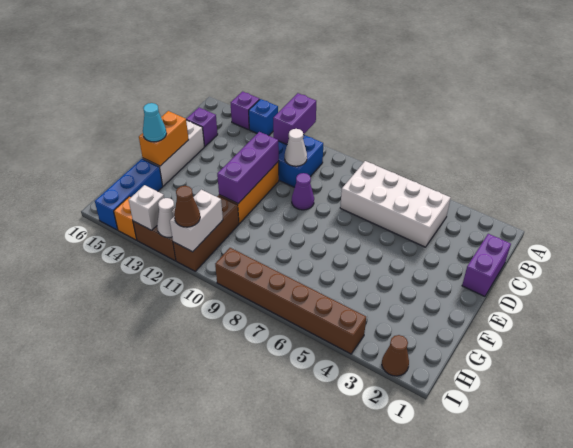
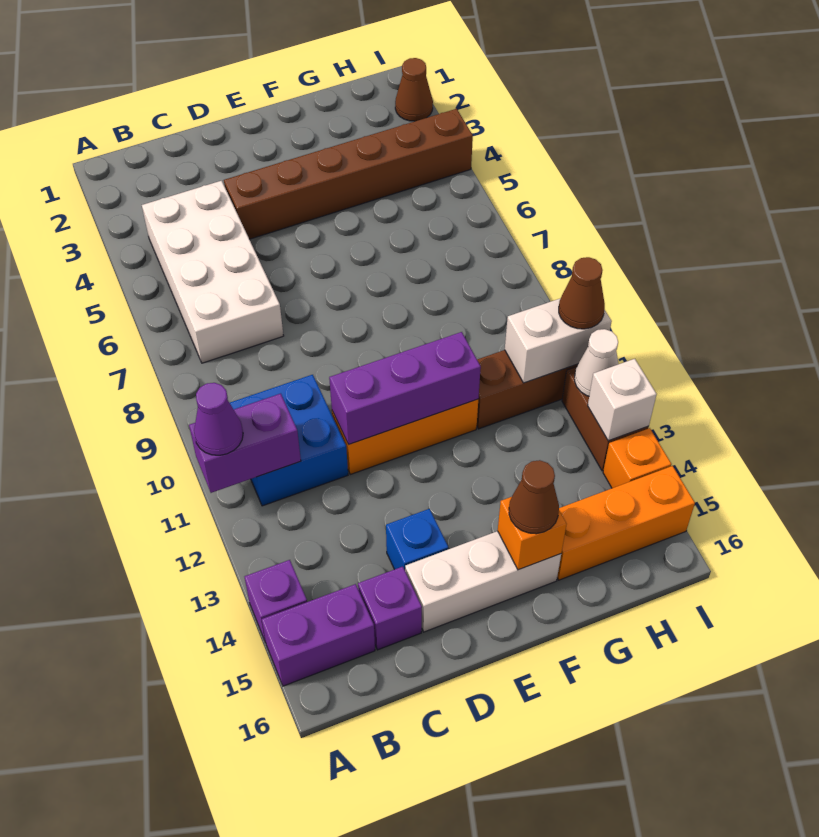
blue brick A13 level 1 -> blue brick D14 level 1
purple brick C1:D1 level 1 -> purple brick A15:B15 level 1
white cone C10 level 2 -> none
purple cone D9 level 1 -> purple cone A11 level 3
orange brick E15:F15 level 2 -> orange brick F15 level 2
cyan cone F15 level 3 -> brown cone F15 level 3
blue brick G15:I15 level 1 -> orange brick G15:I15 level 1
brown brick I4:I9 level 1 -> brown brick D4:I4 level 1

